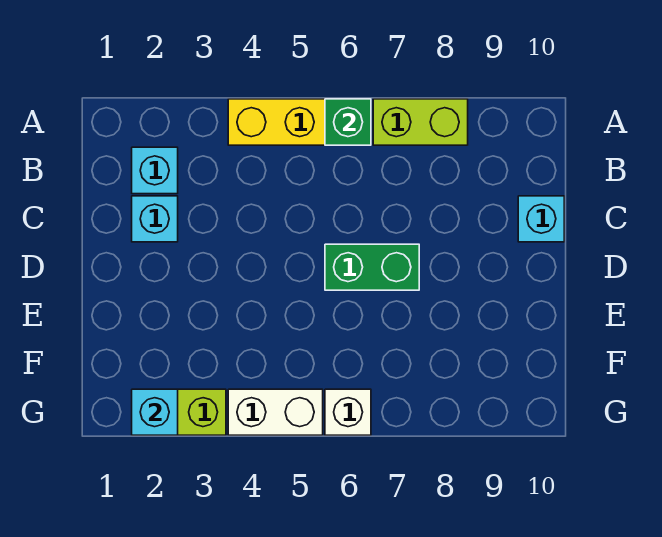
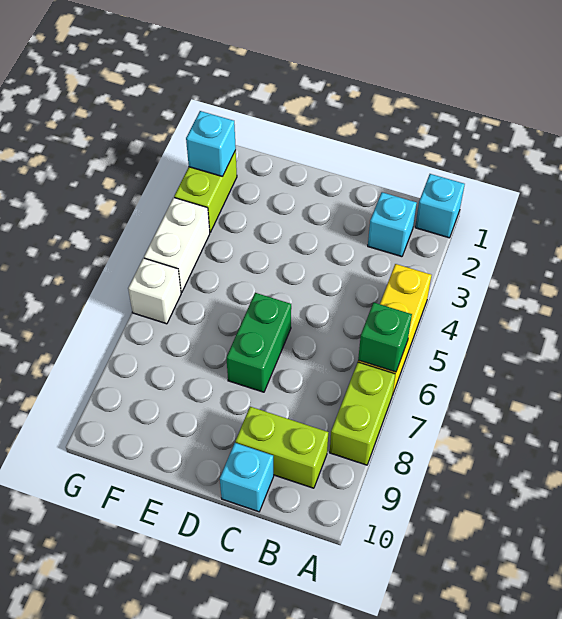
none -> lime brick B9:C9 level 1
cyan brick C2 level 1 -> cyan brick A1 level 1

